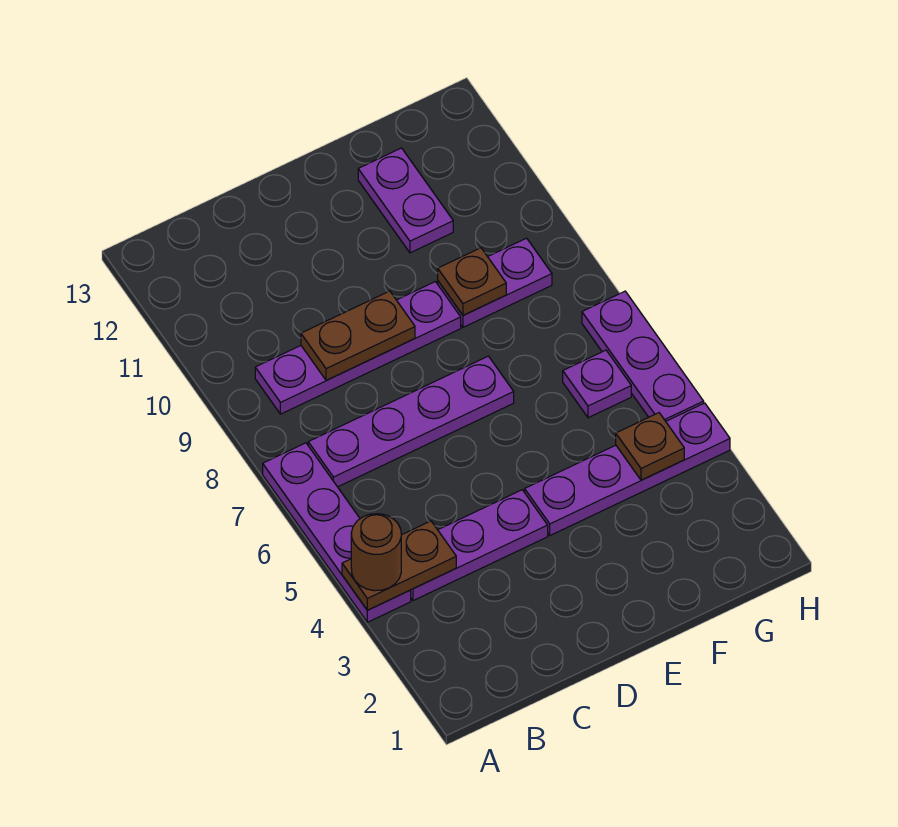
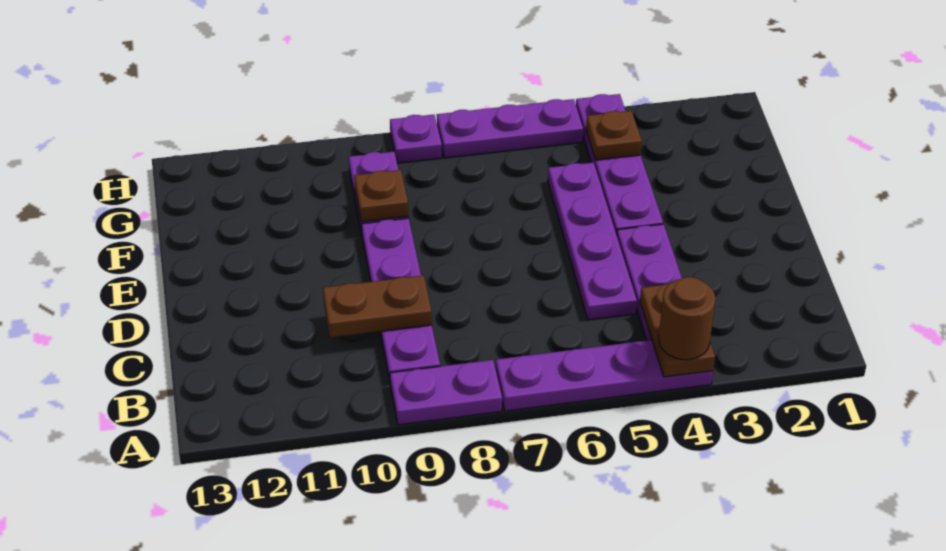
purple plate B7:E7 level 1 -> purple plate C5:F5 level 1
brown plate C9:D9 level 2 -> brown plate C9:C10 level 2
purple plate F11:F12 level 1 -> purple plate A8:A9 level 1
purple plate G6 level 1 -> purple plate H8 level 1

